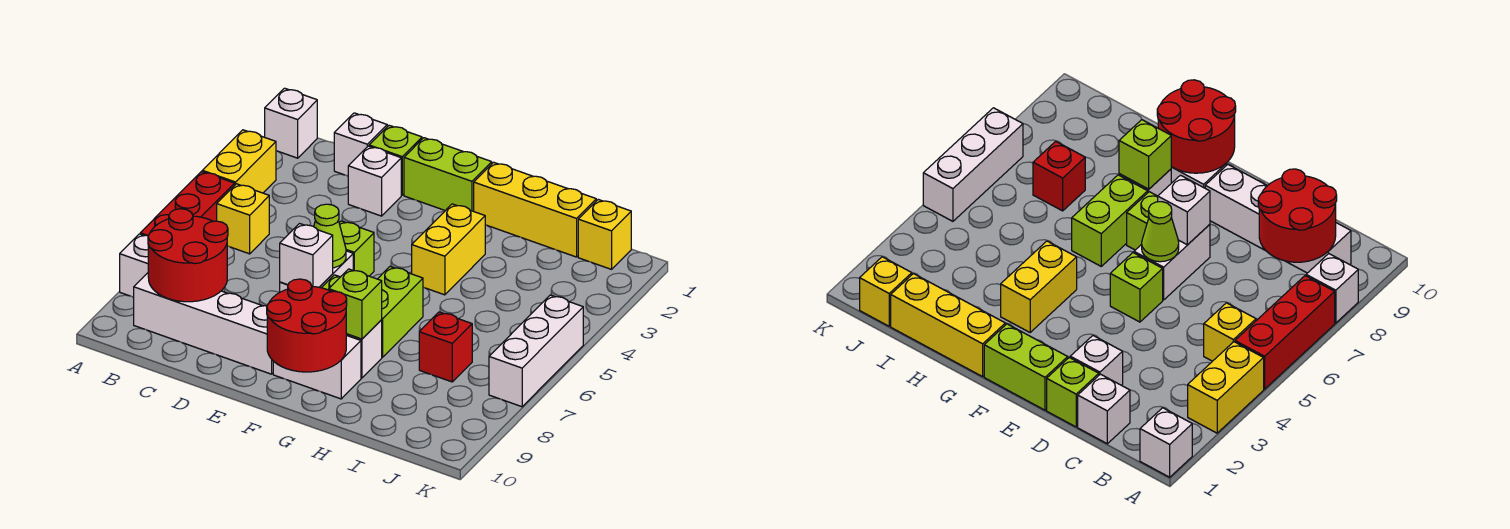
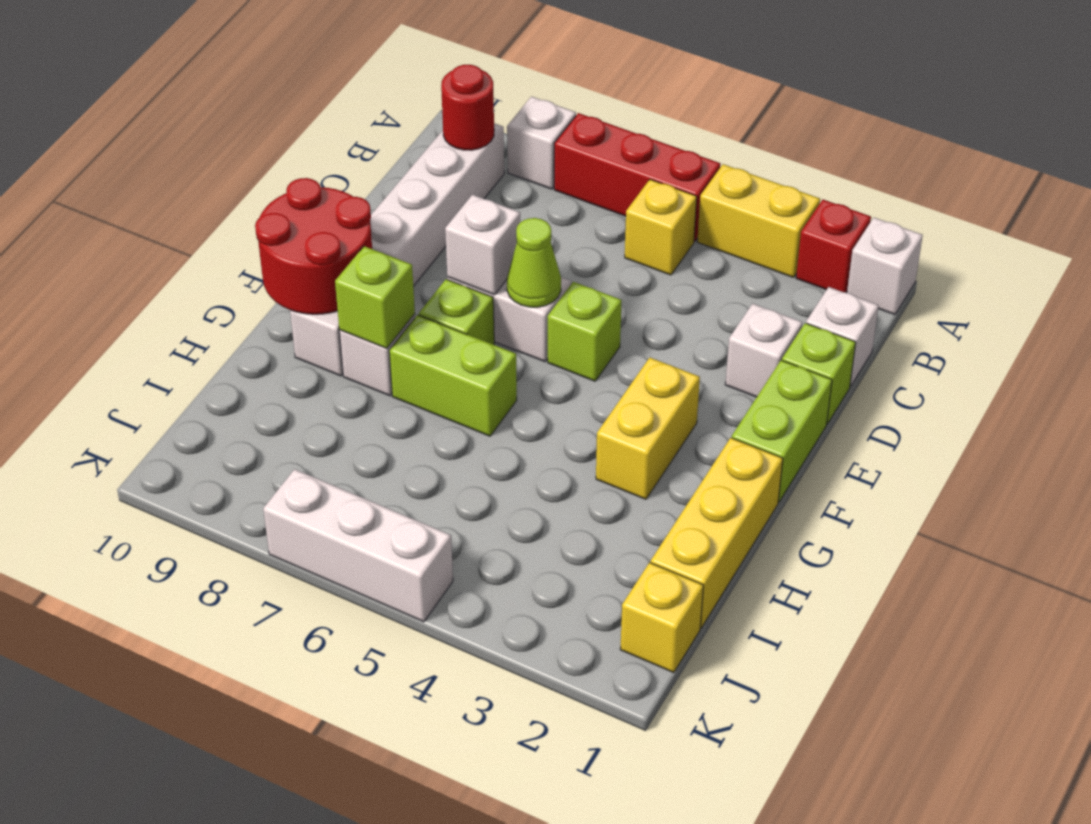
red round brick B8:C9 level 2 -> red round brick B9 level 2
yellow brick G3:G4 level 1 -> yellow brick F3:G3 level 1
red brick I7 level 1 -> red brick A2 level 1

